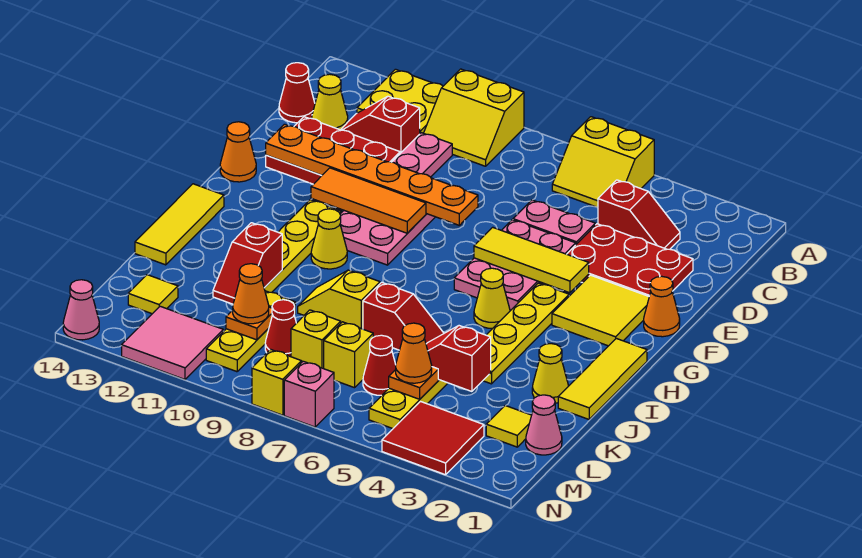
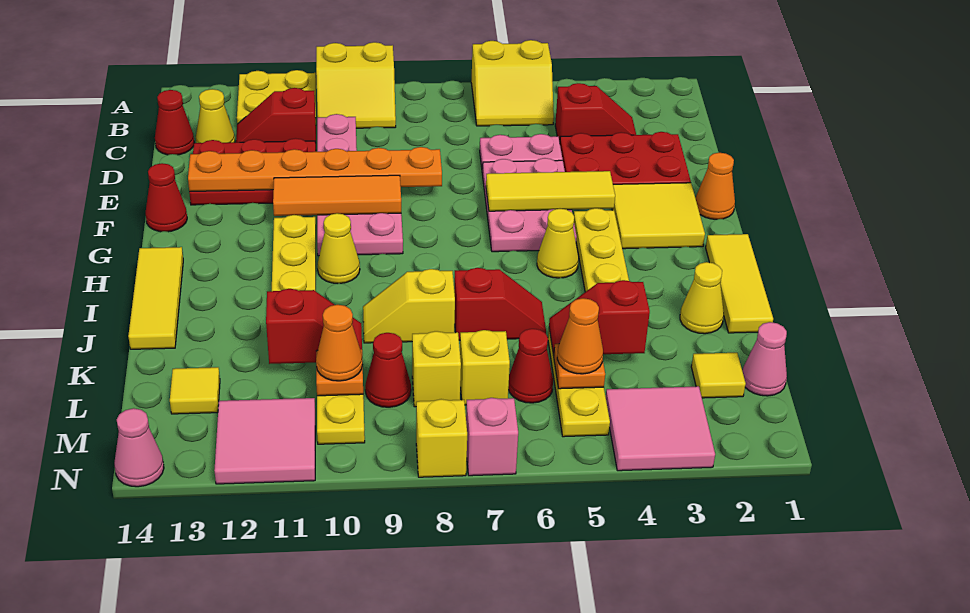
orange cone F14 level 1 -> red cone F14 level 1
red slope J11:K11 level 2 top J -> red slope K10:K11 level 2 top 11
red tile M3:N4 level 1 -> pink tile M3:N4 level 1

